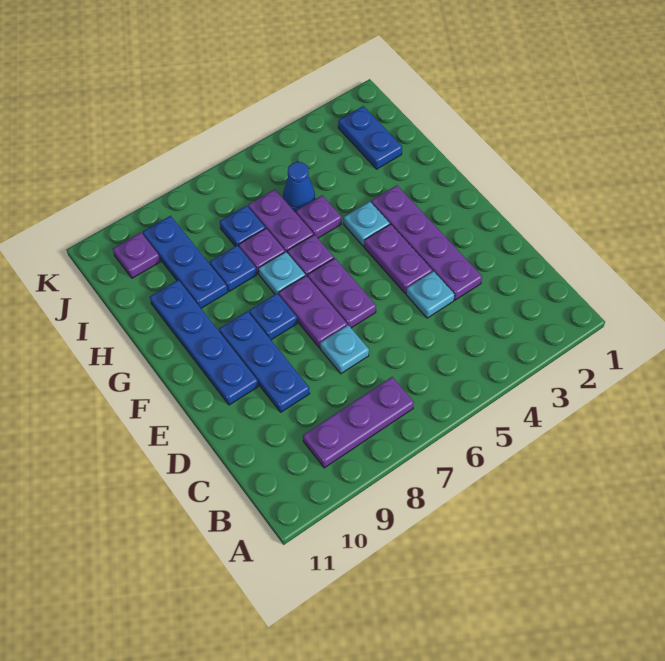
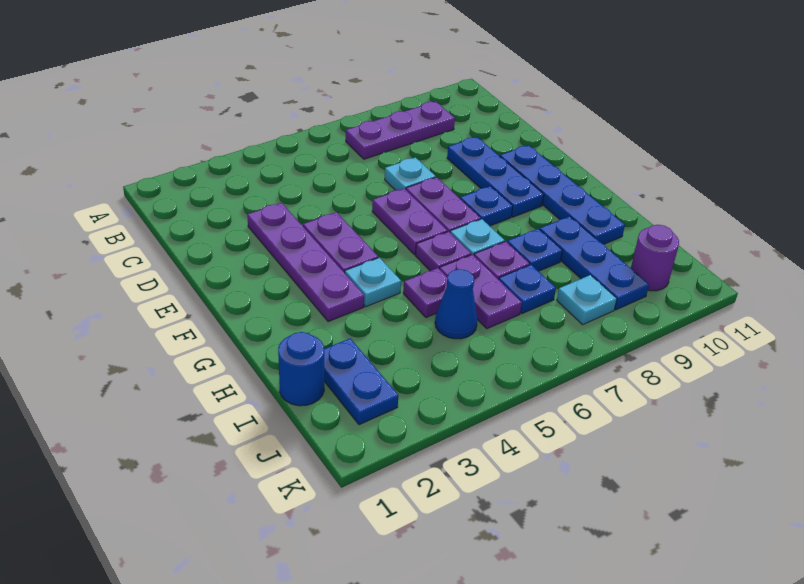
cyan plate D4 level 1 -> cyan plate J8 level 1
none -> blue round brick I1 level 1
purple plate J10 level 1 -> purple round brick J10 level 1

